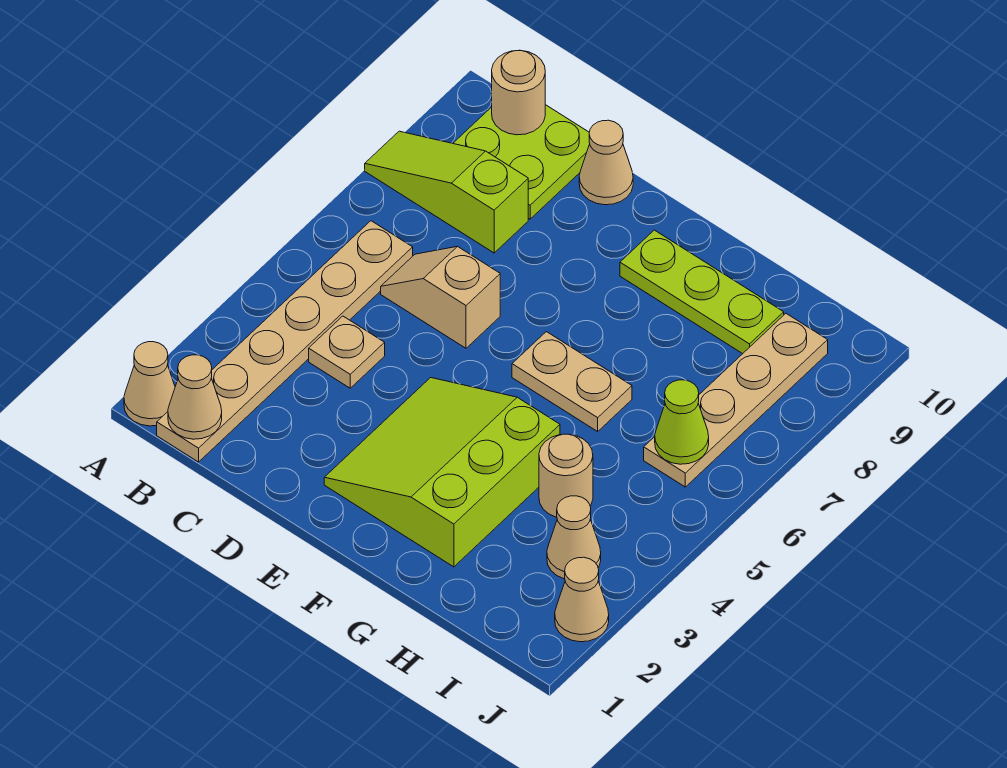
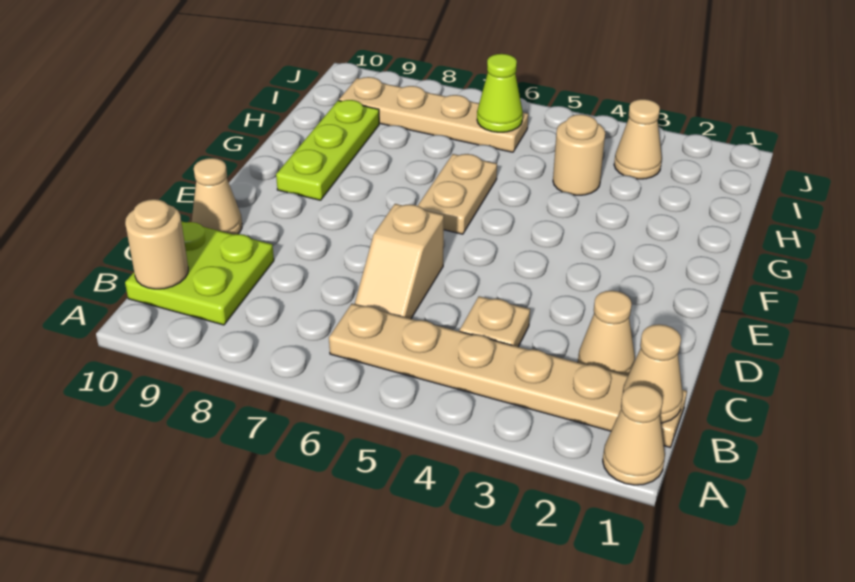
lime slope A8:C8 level 1 top C -> none
lime slope E2:G4 level 1 top G -> none
tan cone J2 level 1 -> tan cone C2 level 1

